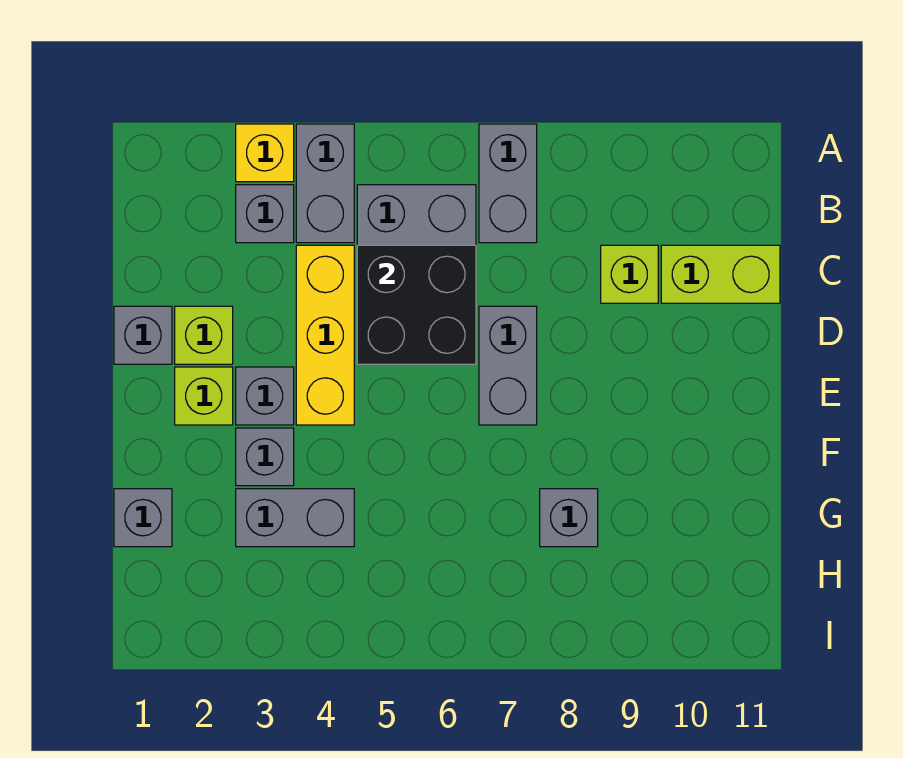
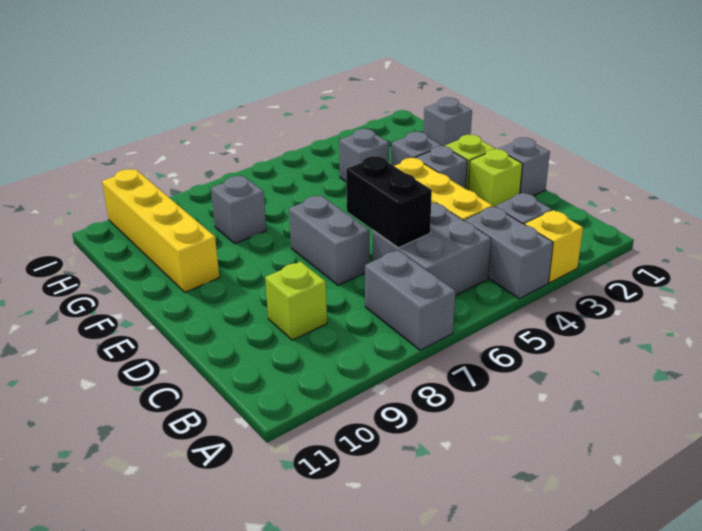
black brick C5:D6 level 2 -> black brick C6:D6 level 2
lime brick C10:C11 level 1 -> none
none -> yellow brick F10:I10 level 1
grey brick G3:G4 level 1 -> grey brick G4 level 1

